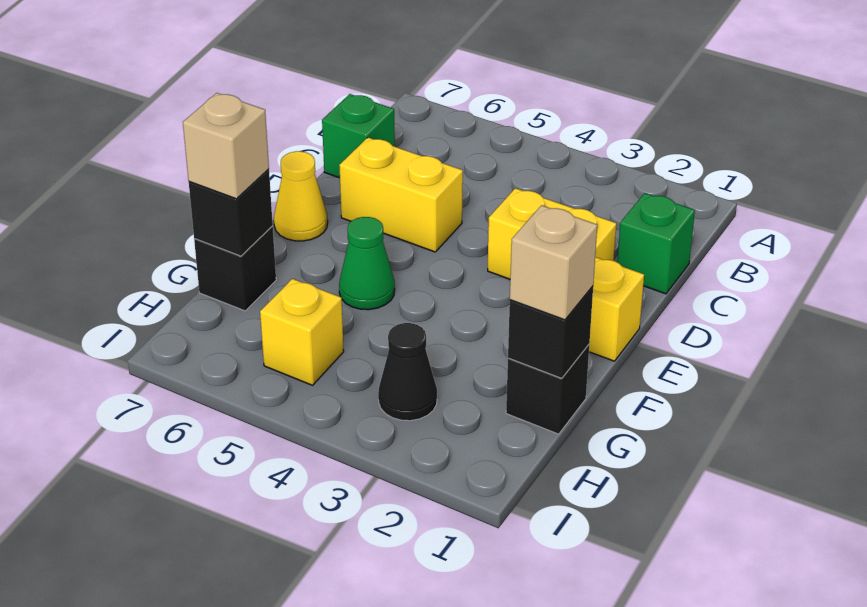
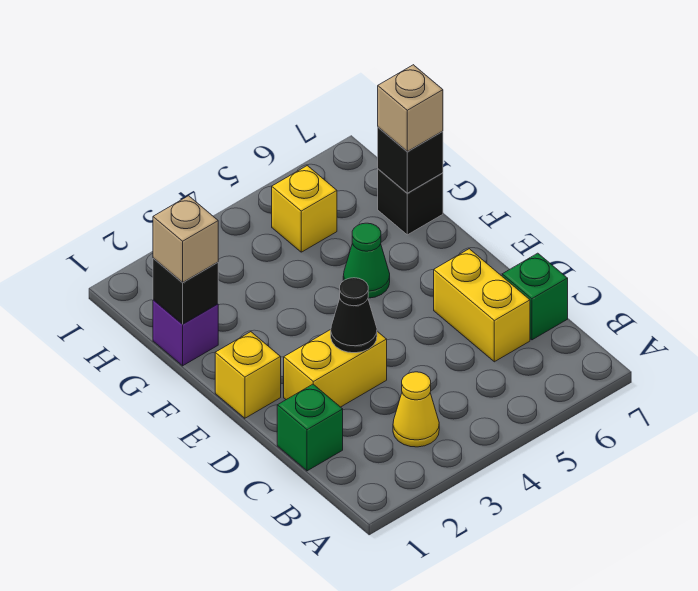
yellow brick D5:D6 level 1 -> yellow brick C6:D6 level 1
yellow cone E7 level 1 -> yellow cone B3 level 1
black brick G1 level 1 -> purple brick G1 level 1
black cone H3 level 1 -> black cone D3 level 2

